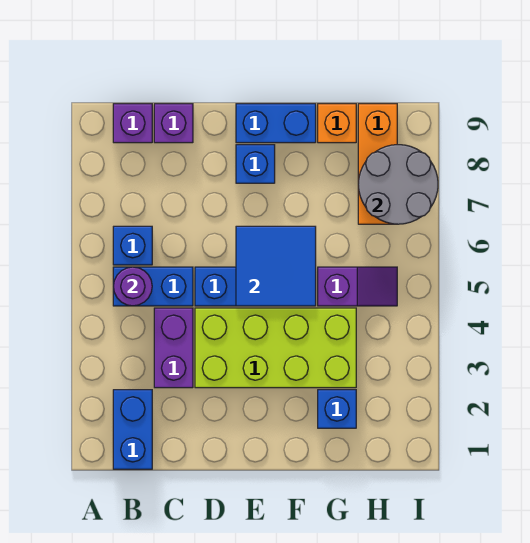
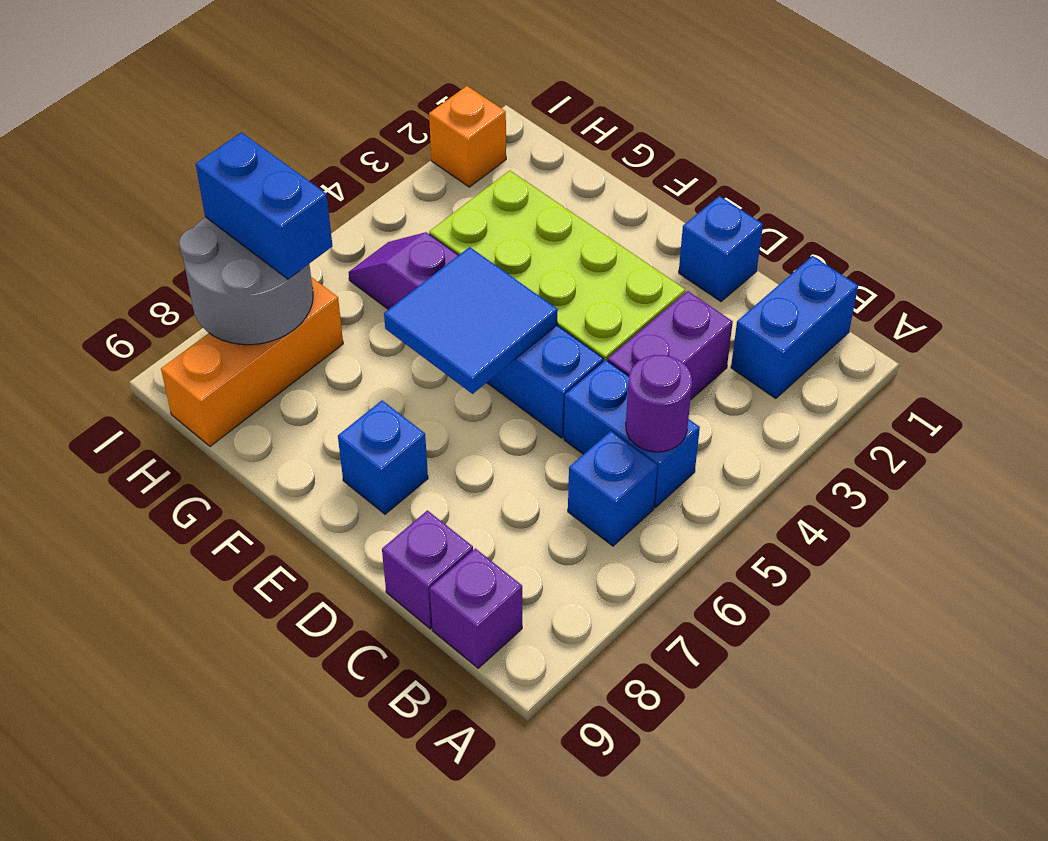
blue brick E9:F9 level 1 -> blue brick H7:I7 level 3
blue brick G2 level 1 -> blue brick D1 level 1
orange brick G9 level 1 -> orange brick I2 level 1

